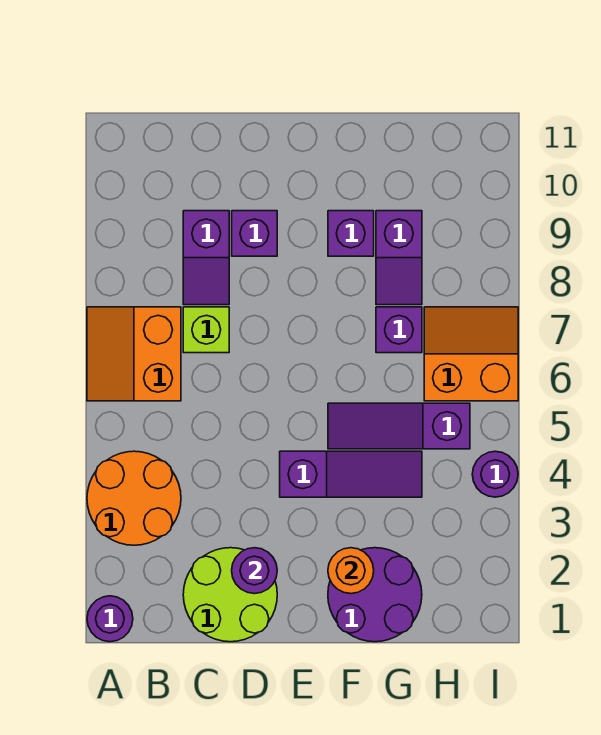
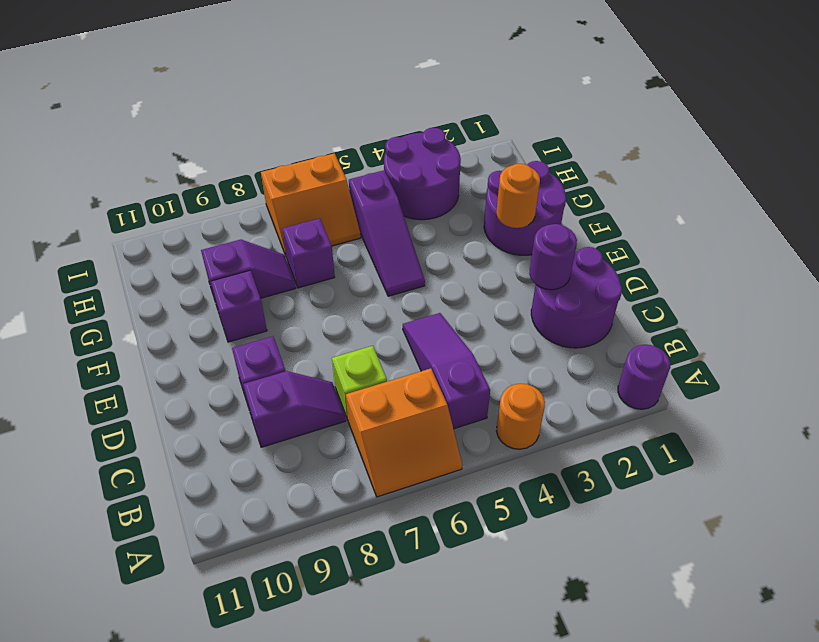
orange round brick A3:B4 level 1 -> orange round brick A4 level 1
lime round brick C1:D2 level 1 -> purple round brick C1:D2 level 1
purple slope E4:G4 level 1 top E -> purple slope B5:D5 level 1 top B
orange slope H6:I7 level 1 top 6 -> orange slope H6:I7 level 1 top I
purple round brick I4 level 1 -> purple round brick H3:I4 level 1

